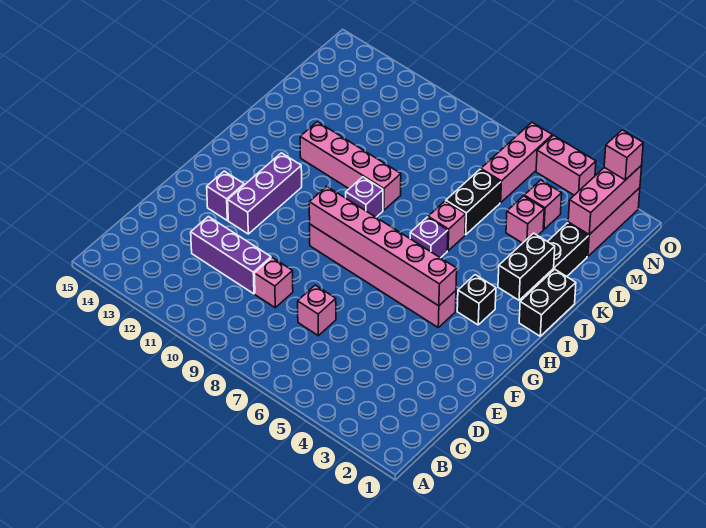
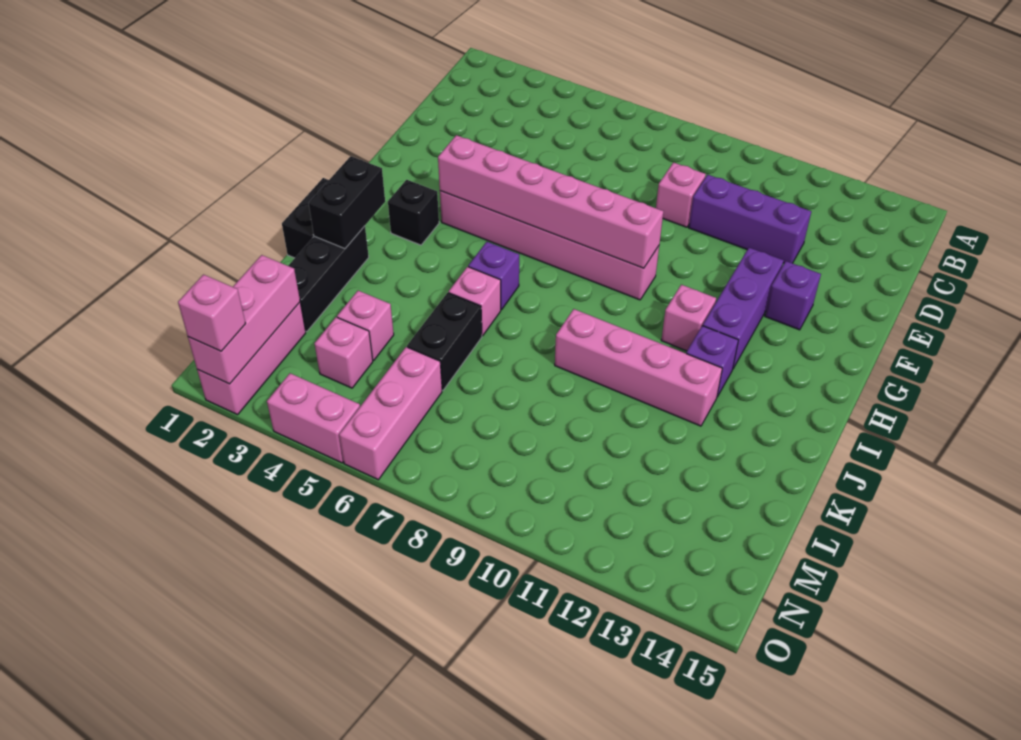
pink brick D7 level 1 -> pink brick H11 level 1
purple brick I9 level 1 -> purple brick I12 level 1

